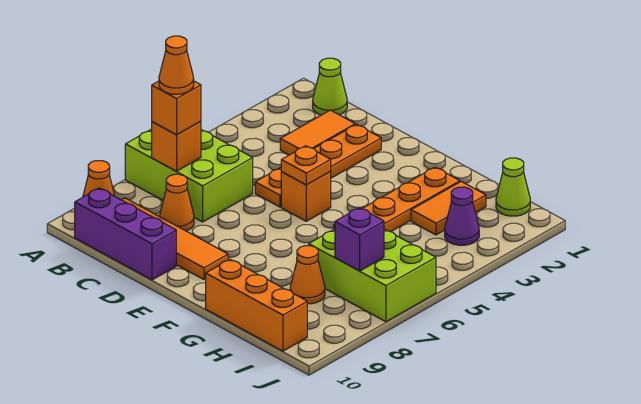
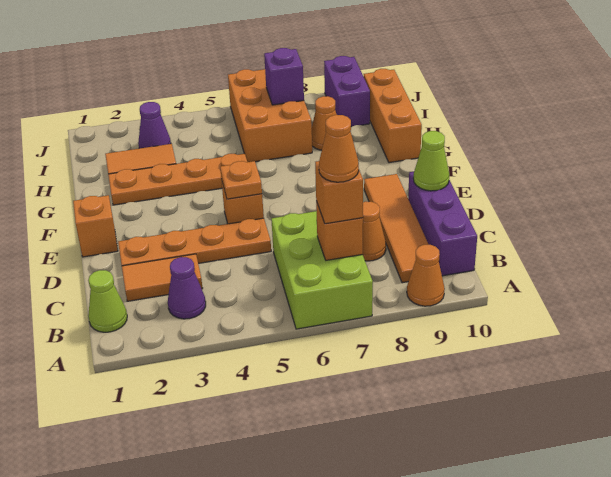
none -> purple cone B3 level 1
none -> orange brick E1 level 1
lime brick H6:J7 level 1 -> orange brick H6:J7 level 1
lime cone I1 level 1 -> lime cone D10 level 2
none -> purple brick I9:J9 level 1

